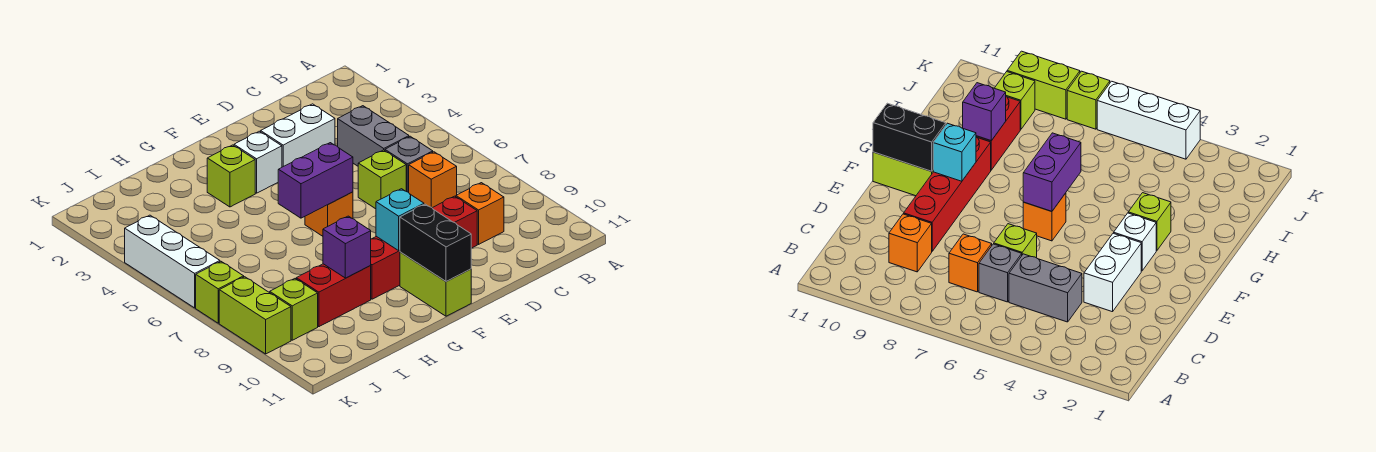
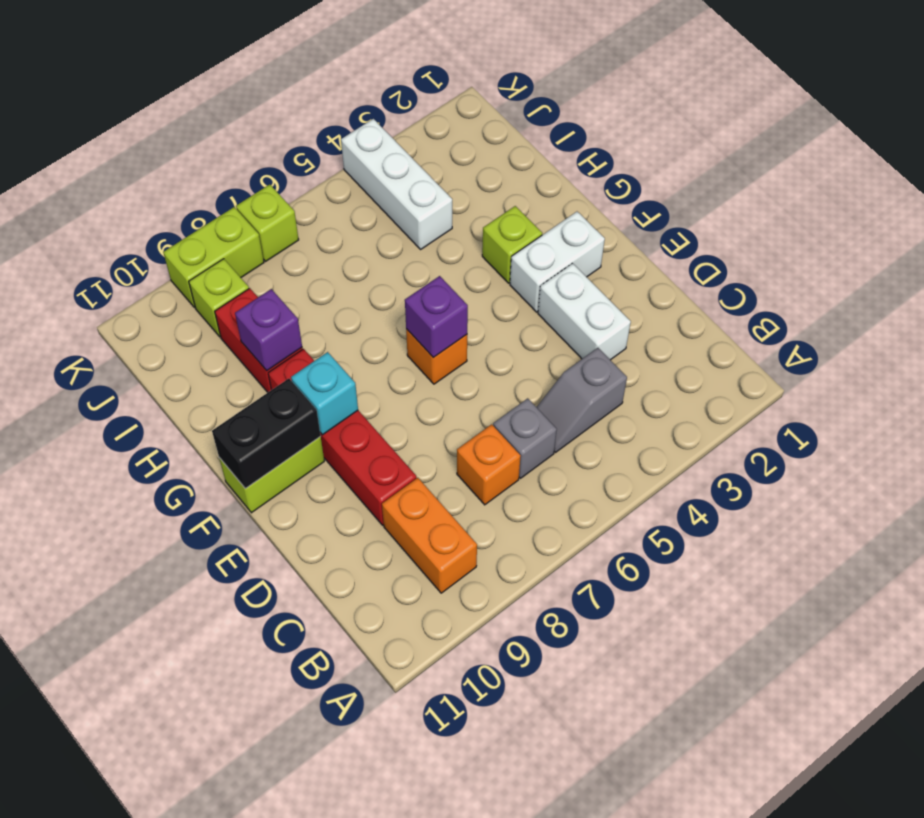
grey brick C4:C5 level 1 -> grey slope C4:C5 level 1 top 4
orange brick C9 level 1 -> orange brick B9:C9 level 1
lime brick D6 level 1 -> none
white brick F3 level 1 -> white brick F2:F3 level 1
purple brick F6:G6 level 2 -> purple brick F6 level 2
white brick K4:K6 level 1 -> white brick I4:K4 level 1

